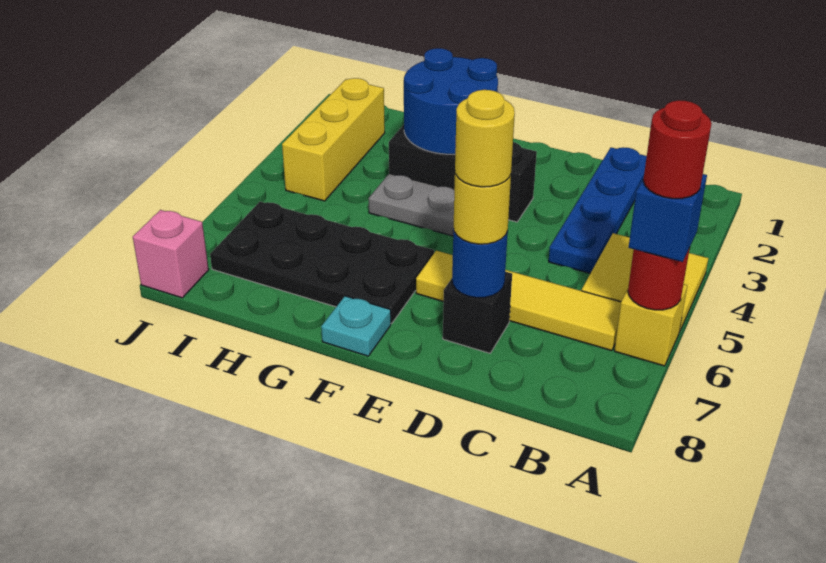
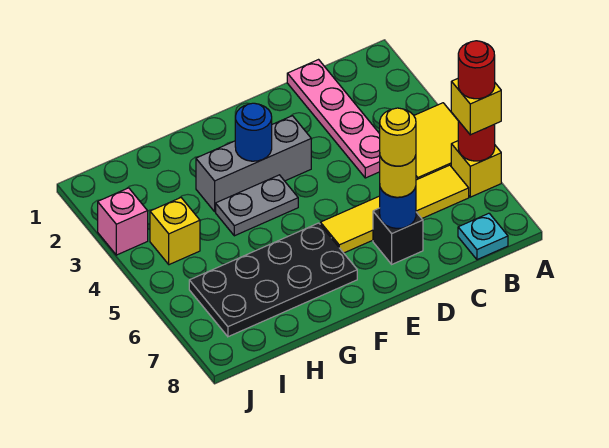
blue brick A6 level 3 -> yellow brick A6 level 3
blue plate C1:C4 level 1 -> pink plate C1:C4 level 1
black brick E3:G3 level 1 -> grey brick E3:G3 level 1
blue round brick F2:G3 level 2 -> blue round brick F3 level 2
cyan plate F8 level 1 -> cyan plate B8 level 1
yellow brick I2:I4 level 1 -> yellow brick I4 level 1
pink brick J8 level 1 -> pink brick J3 level 1

